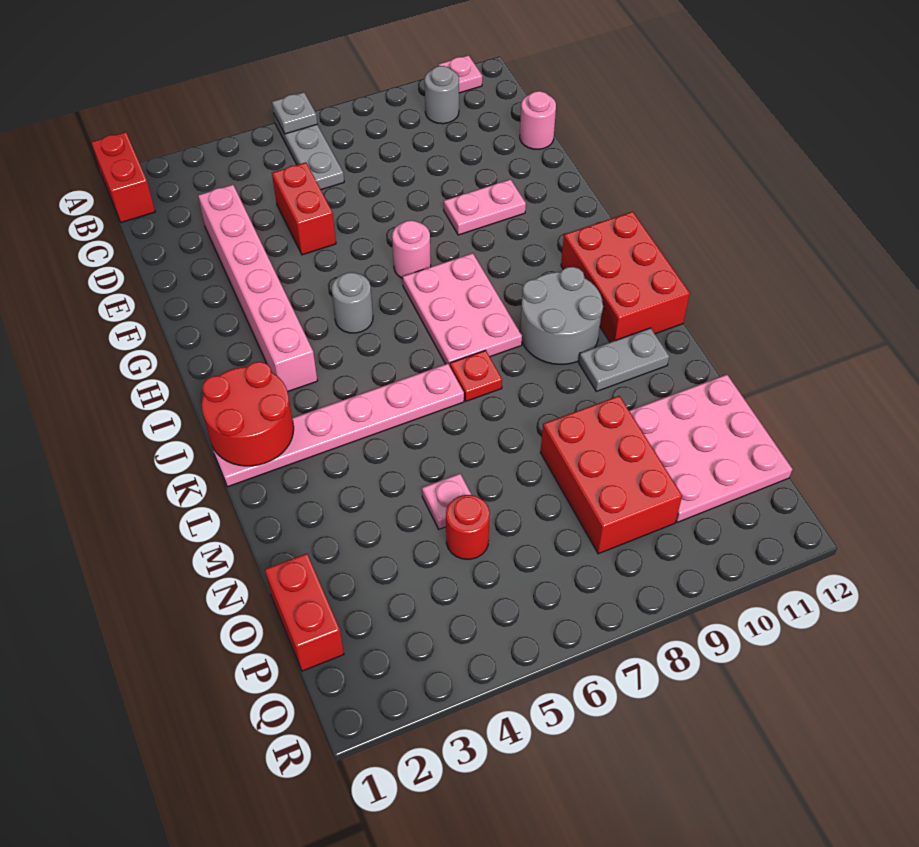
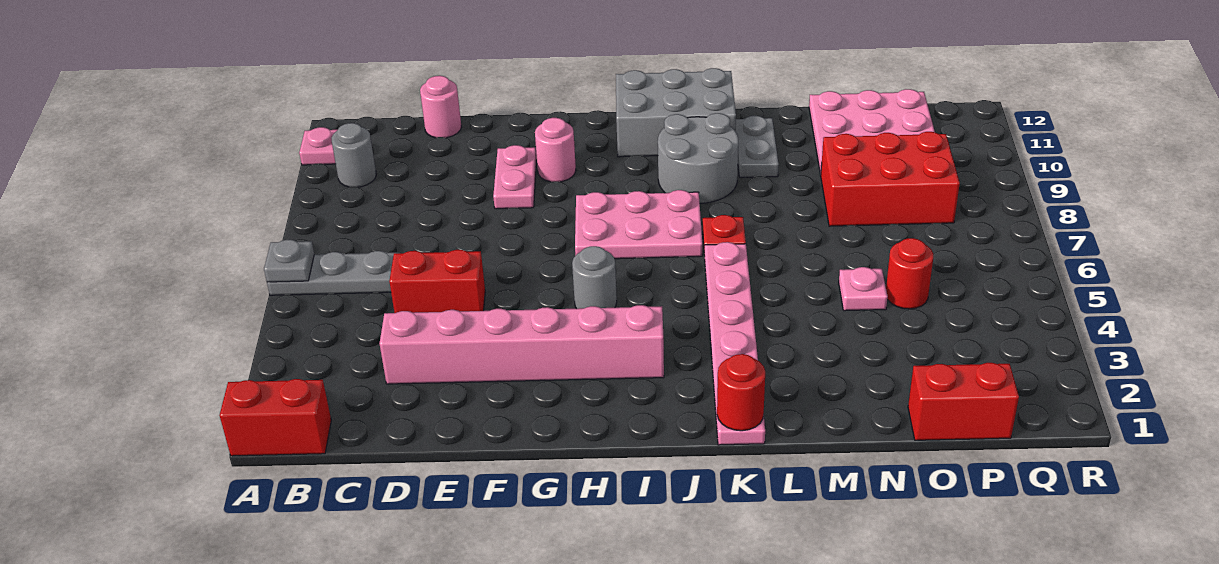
pink round brick G7 level 1 -> pink round brick G10 level 1
red brick I11:K12 level 1 -> grey brick I11:K12 level 1
red round brick J1:K2 level 2 -> red round brick K1 level 2

